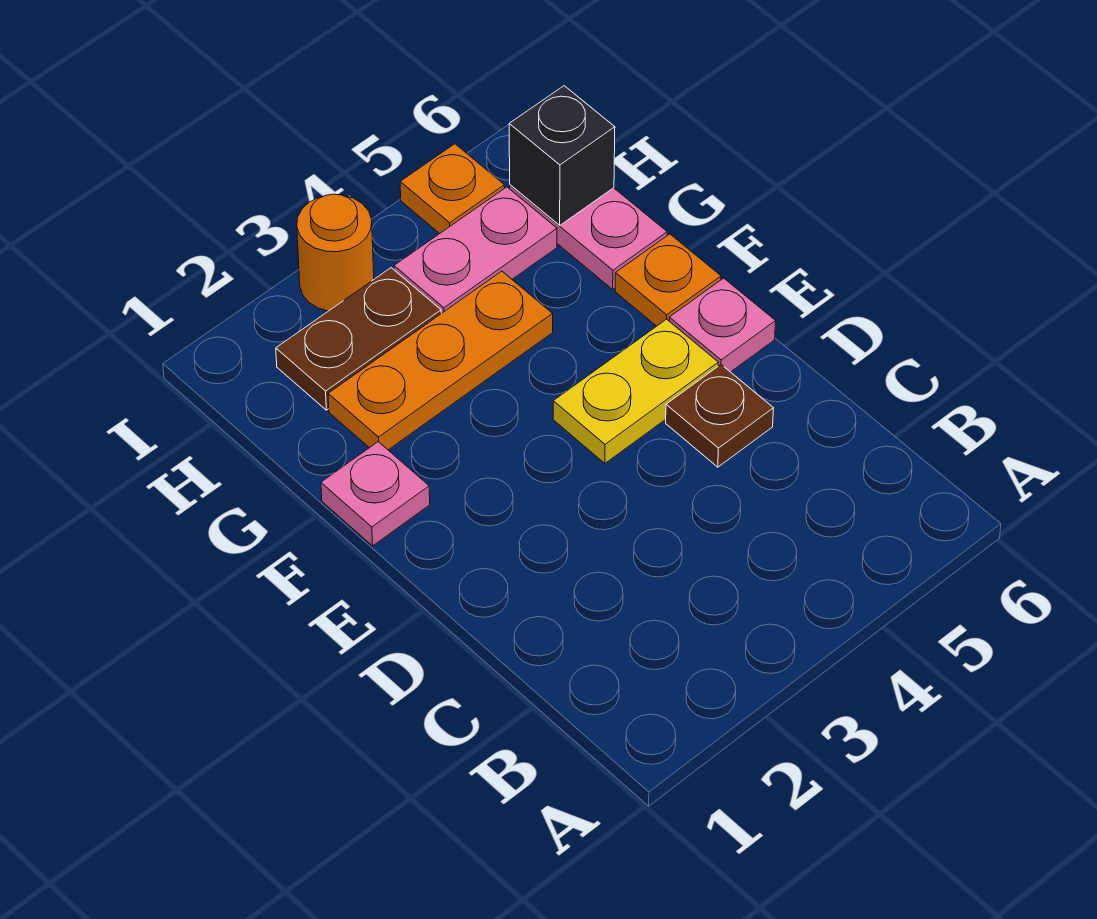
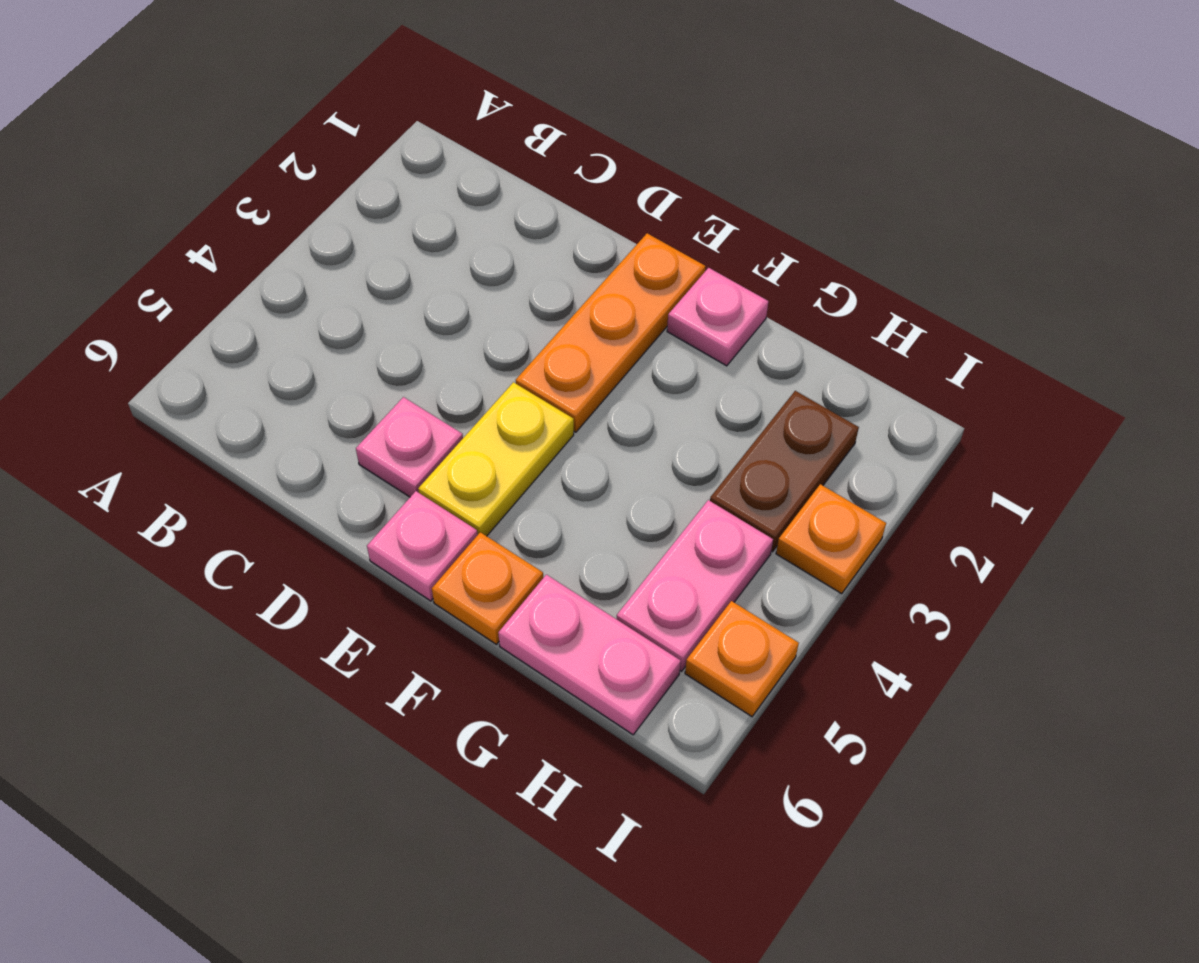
brown plate D5 level 1 -> pink plate D5 level 1
orange plate G2:G4 level 1 -> orange plate E1:E3 level 1
black brick H6 level 2 -> none
orange round brick I3 level 1 -> orange plate I3 level 1

